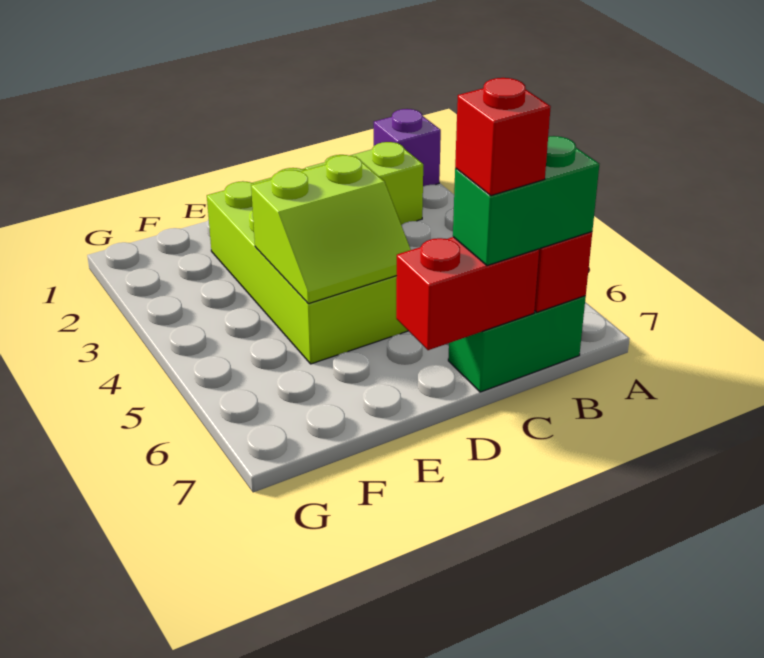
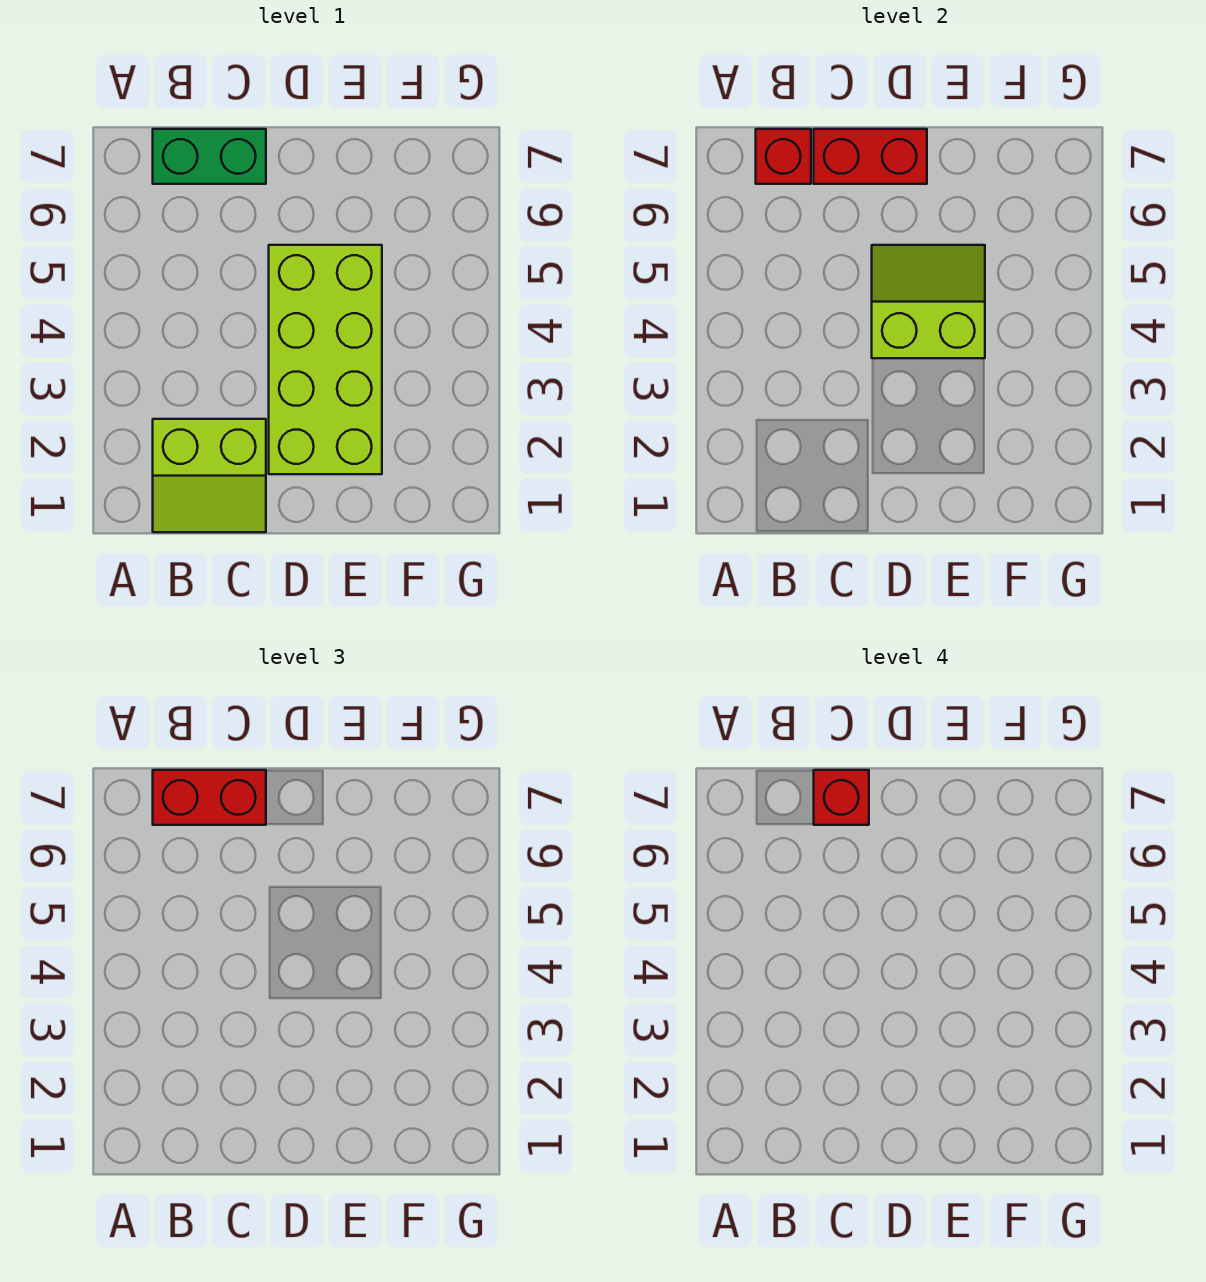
purple brick A1 level 1 -> none
green brick B7:C7 level 3 -> red brick B7:C7 level 3

